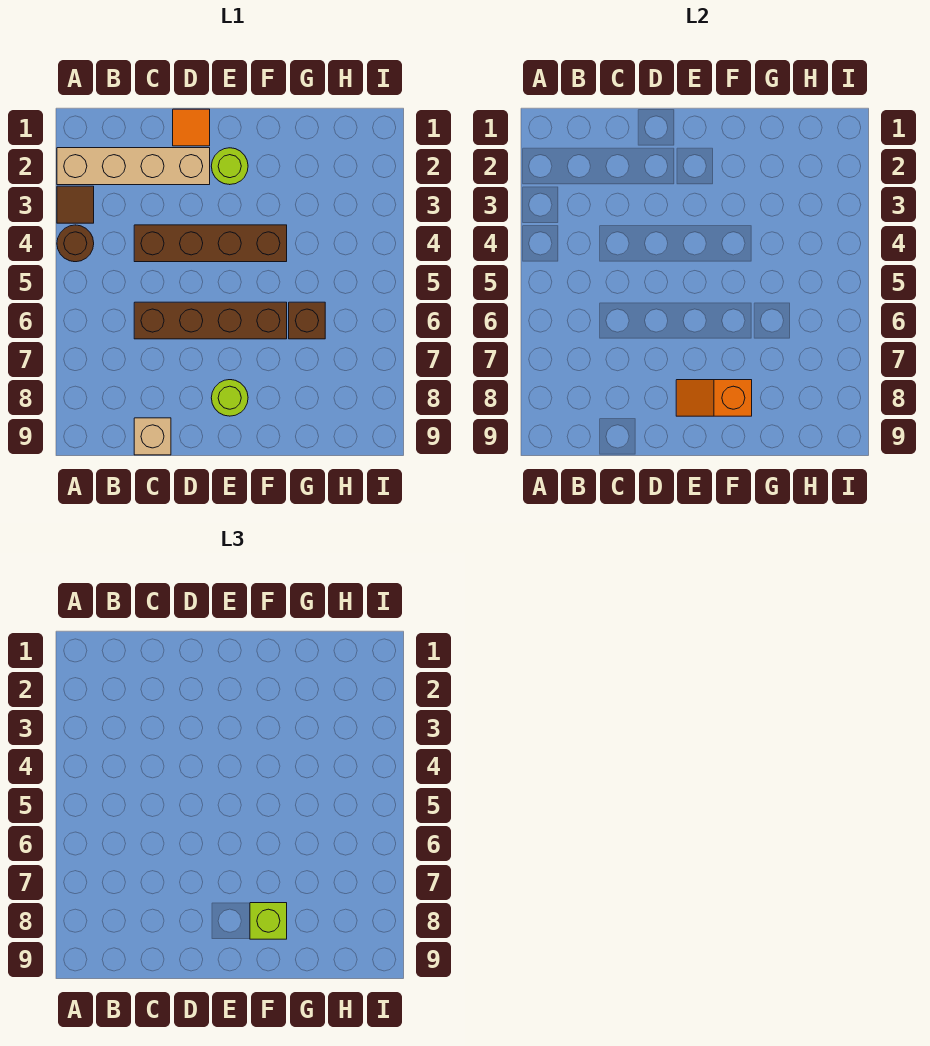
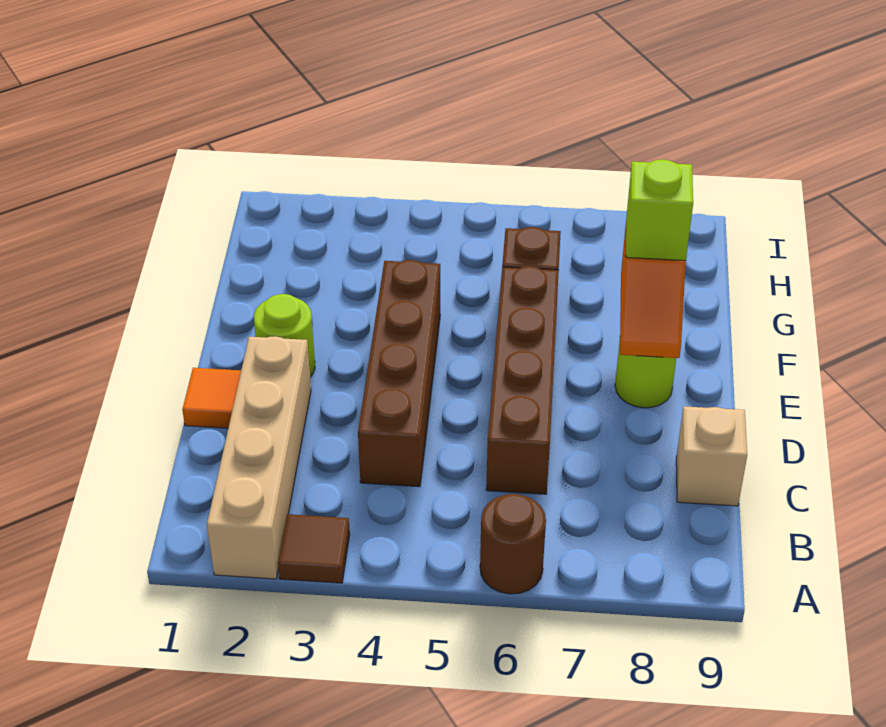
brown round brick A4 level 1 -> brown round brick A6 level 1

